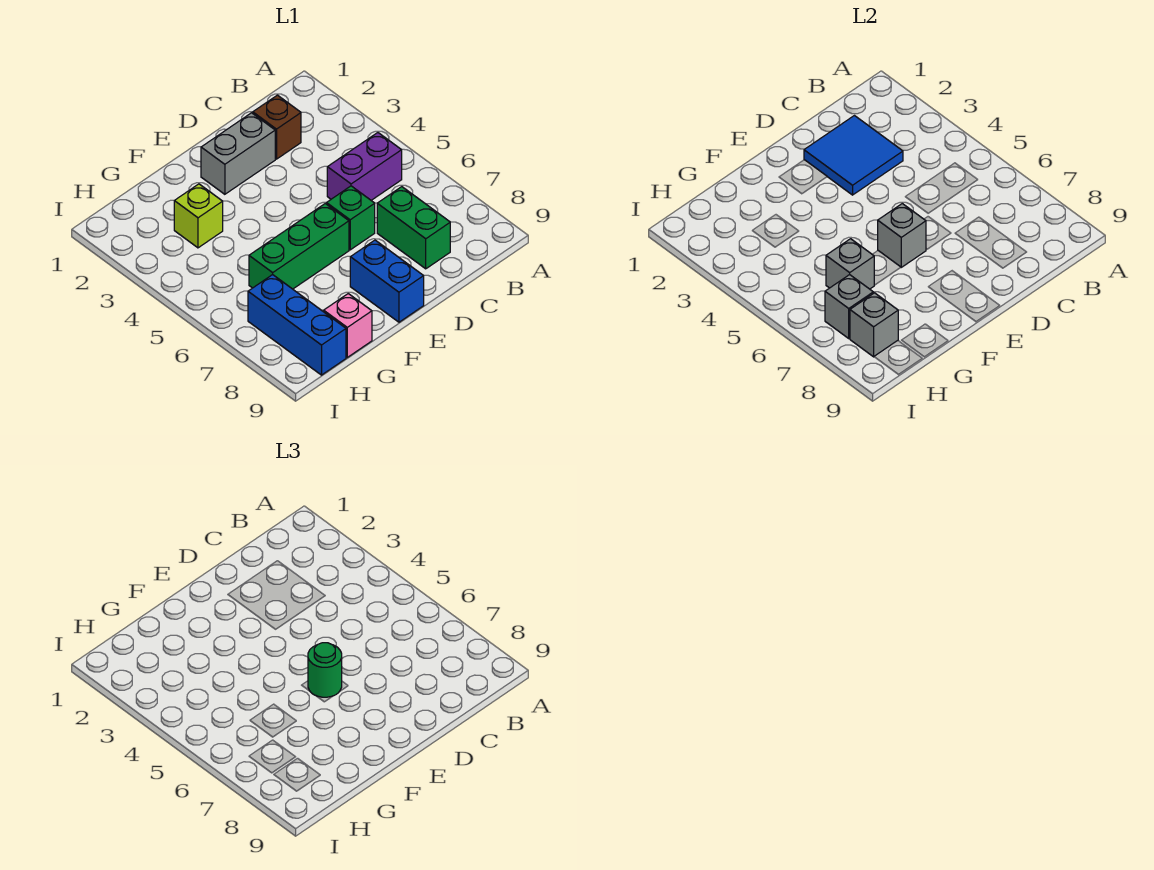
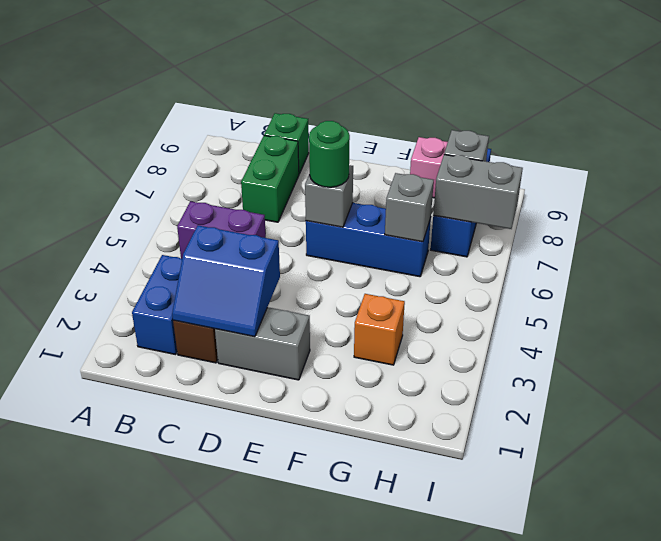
blue tile C2:D3 level 2 -> blue slope C2:D3 level 2 top 3
green brick D6 level 1 -> green brick C9 level 1
green brick E6:G6 level 1 -> blue brick E6:G6 level 1
blue brick E8:E9 level 1 -> blue brick B2:B3 level 1
lime brick G3 level 1 -> orange brick G3 level 1
grey brick H7 level 2 -> grey brick H7:I7 level 2

